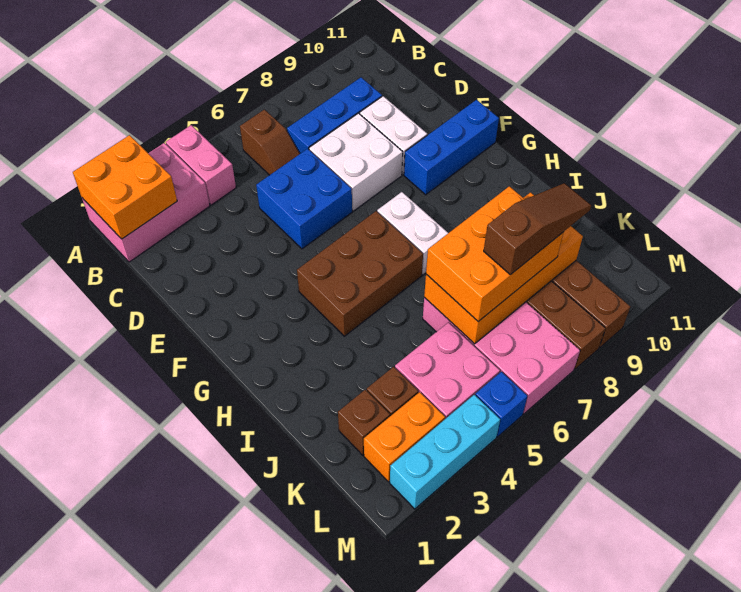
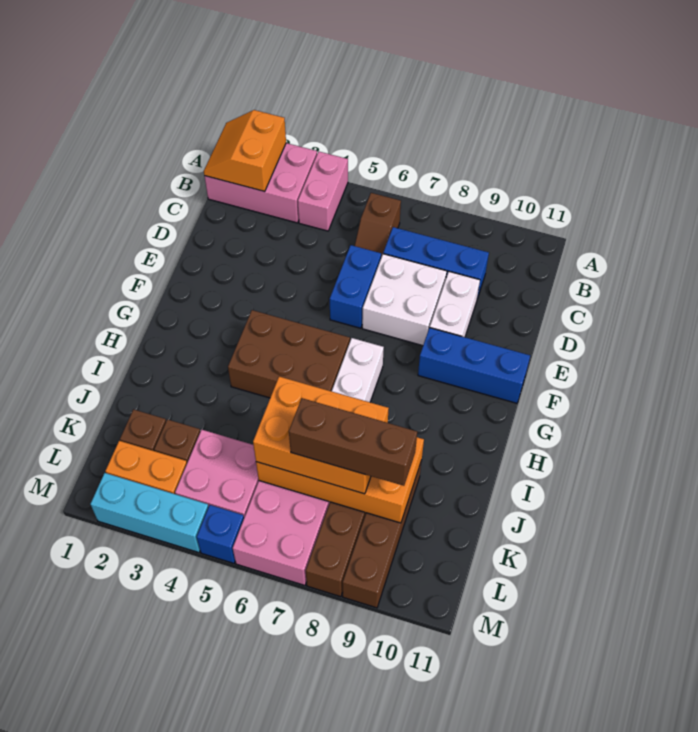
orange brick A1:B2 level 2 -> orange slope A1:B2 level 2 top 2
blue brick D5:E6 level 1 -> blue brick D6:E6 level 1
brown slope K7:K9 level 4 top 7 -> brown brick K7:K9 level 4

